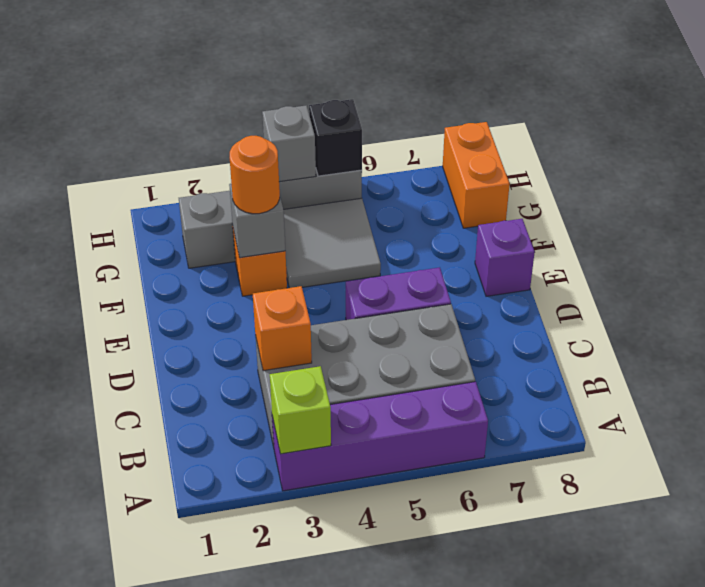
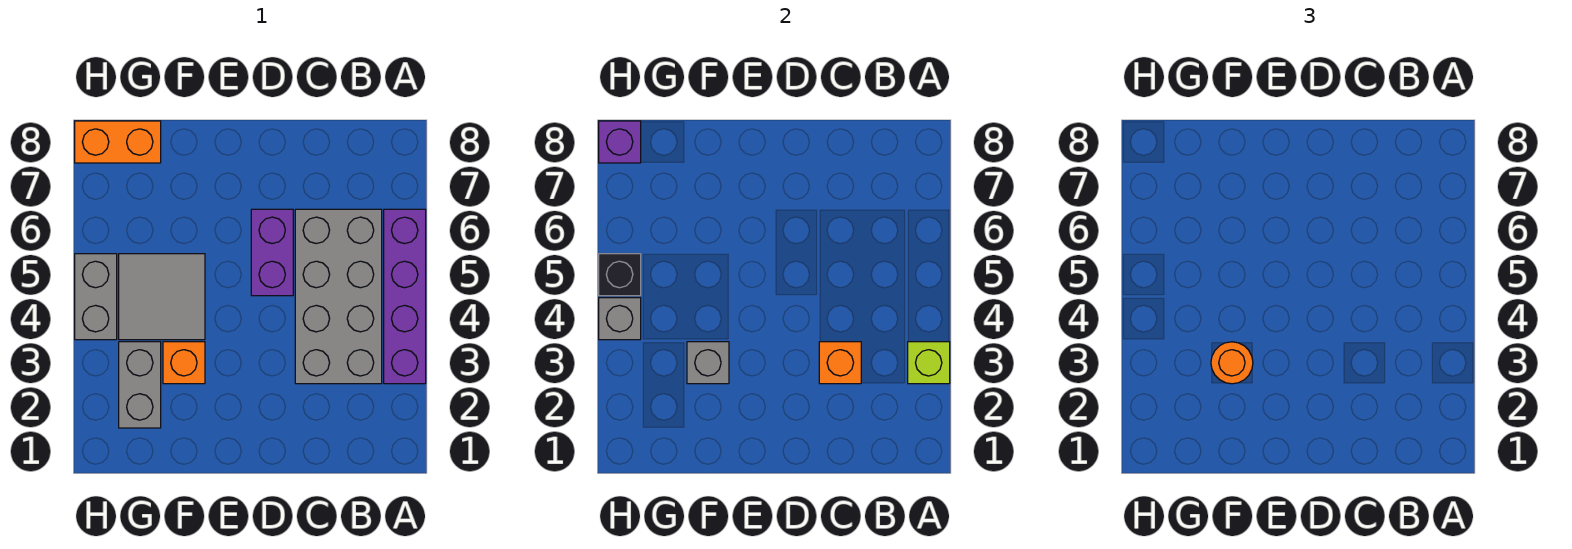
purple brick E8 level 1 -> purple brick H8 level 2

